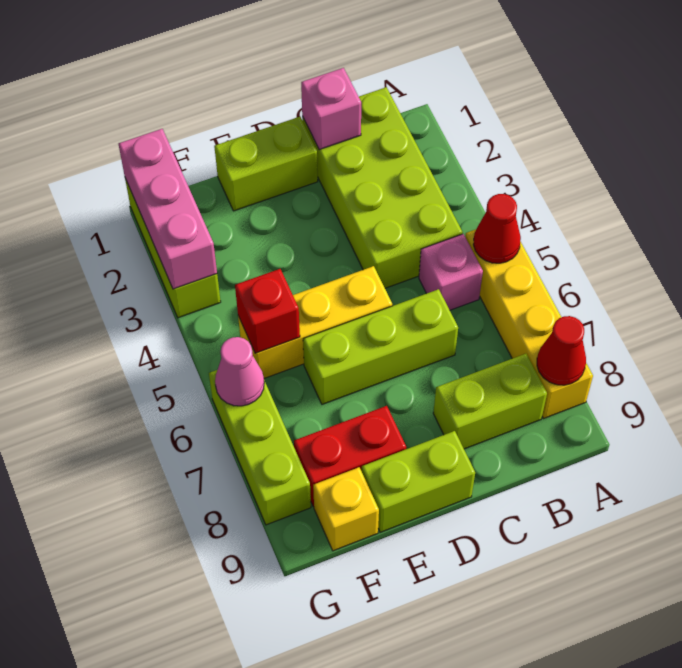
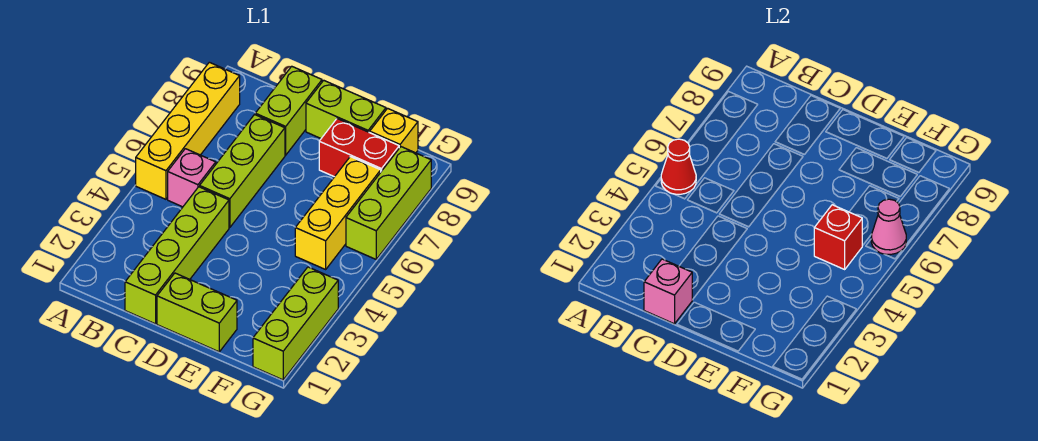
red cone A8 level 2 -> none
lime brick B1:C4 level 1 -> lime brick C1:C4 level 1
lime brick B8:C8 level 1 -> lime brick C8:C9 level 1
lime brick C6:E6 level 1 -> lime brick C5:C7 level 1
yellow brick D5:F5 level 1 -> yellow brick F5:F7 level 1
pink brick G1:G3 level 2 -> none

